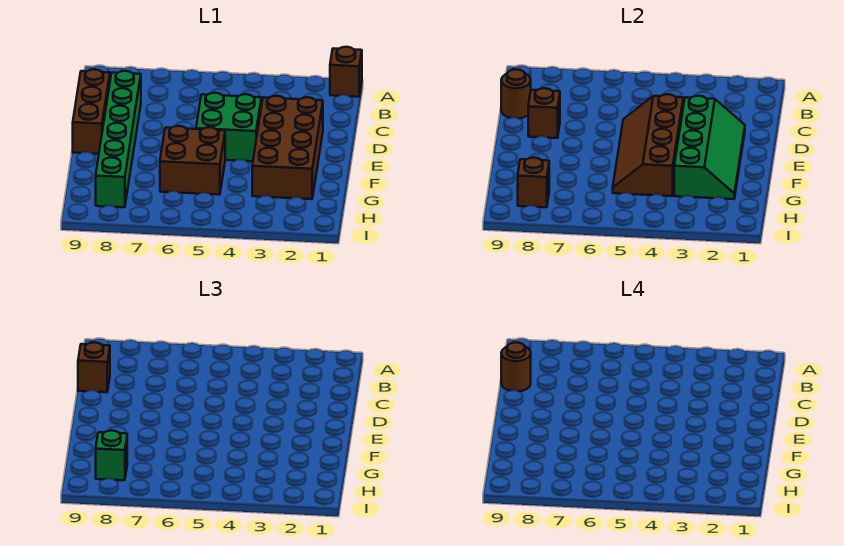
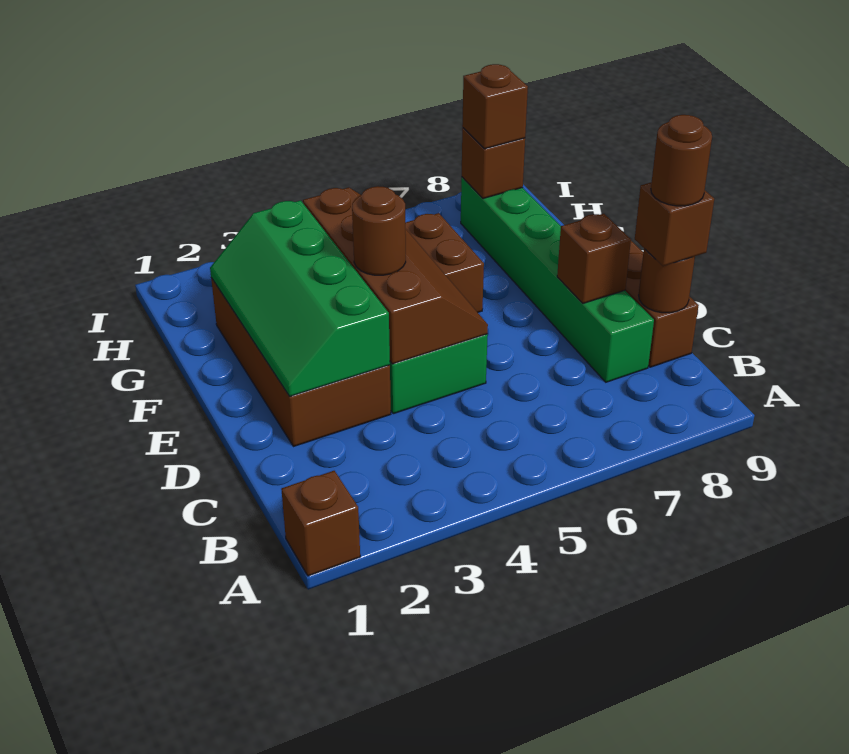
none -> brown round brick E4 level 3
green brick H8 level 3 -> brown brick H8 level 3

